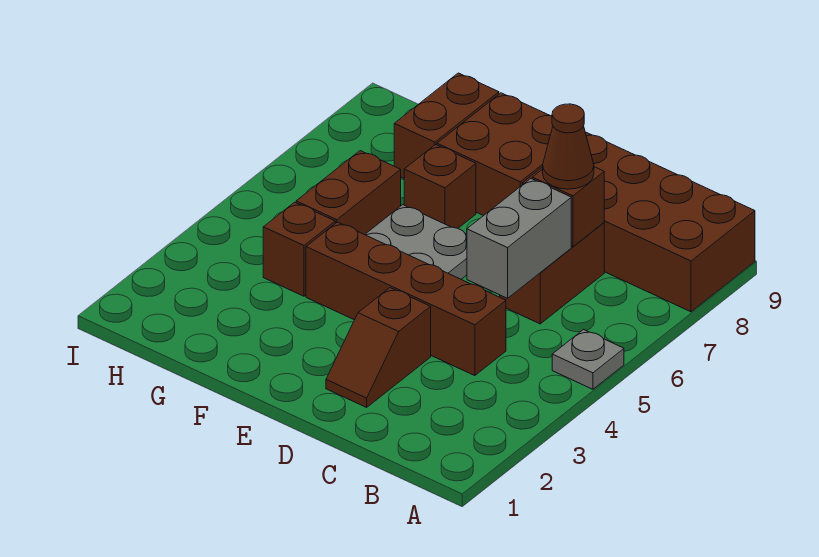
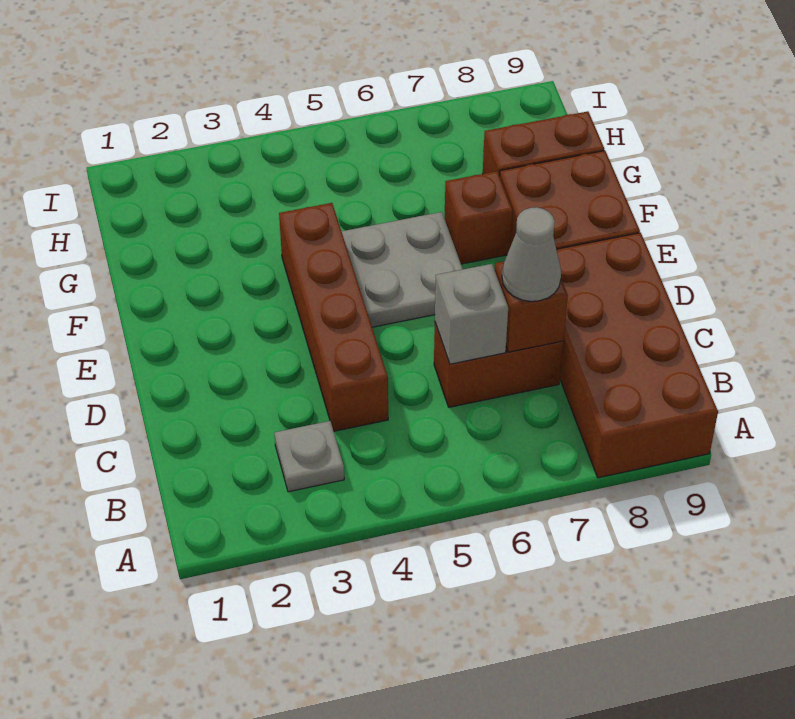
grey plate A5 level 1 -> grey plate B3 level 1
grey brick C5:C6 level 2 -> grey brick C6 level 2
brown cone C7 level 3 -> grey cone C7 level 3
brown slope D2:D3 level 1 top 3 -> none
brown brick G4 level 1 -> none
brown brick G5:G6 level 1 -> none

